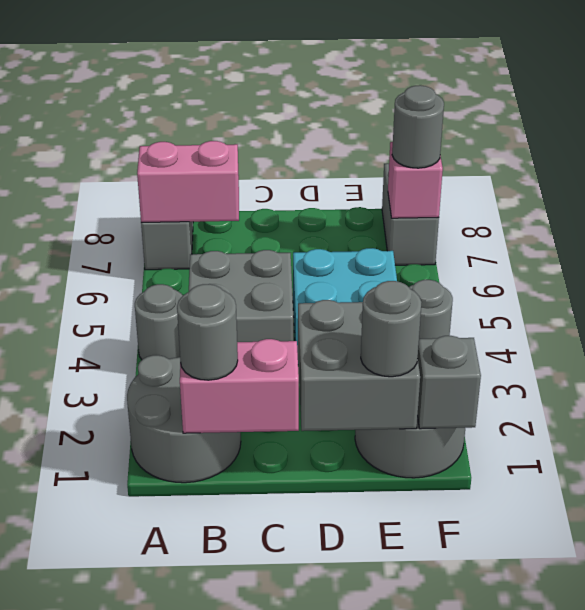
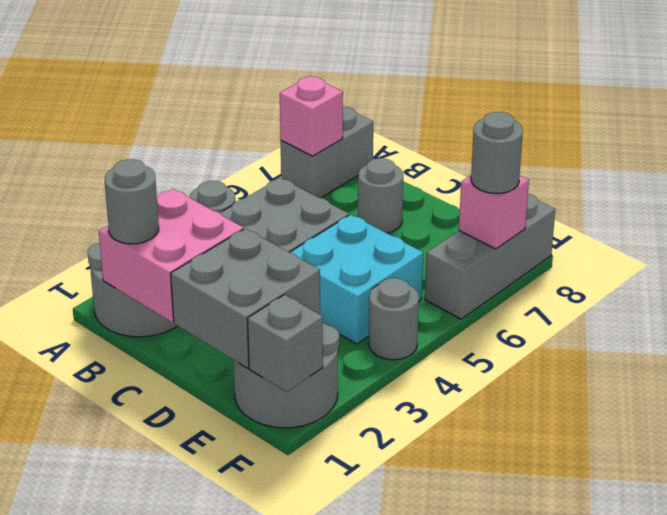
pink brick A7:B7 level 2 -> pink brick A7 level 2
pink brick B1:C1 level 2 -> pink brick B1:C2 level 2
grey round brick E1 level 3 -> grey round brick C7 level 1
grey brick F7:F8 level 1 -> grey brick F6:F8 level 1

